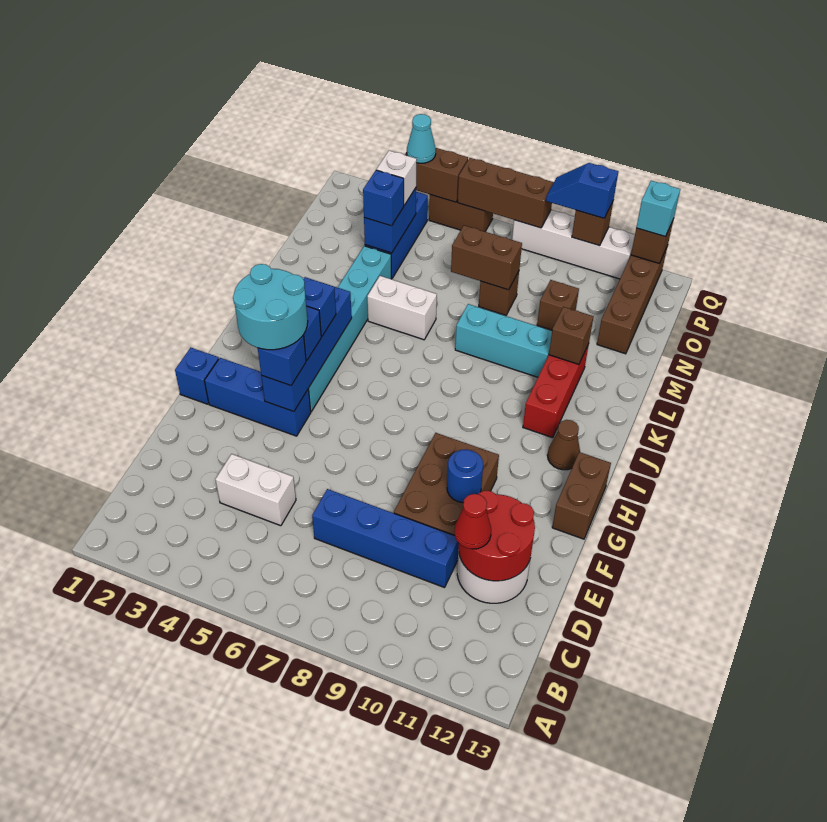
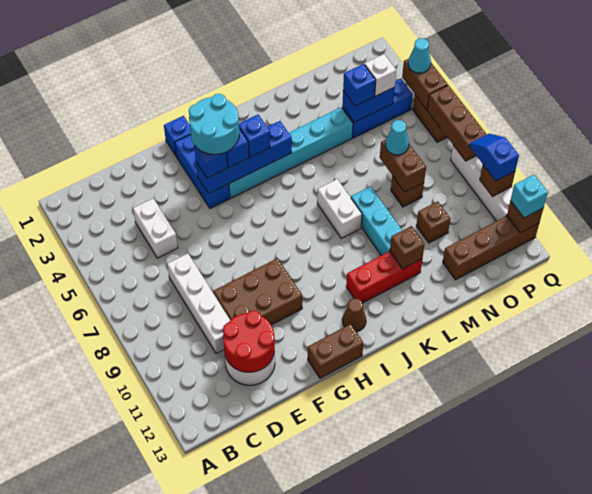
blue brick D7:D10 level 1 -> white brick D7:D10 level 1
red cone D11 level 3 -> none
blue round brick F10 level 2 -> none
white brick L5:L6 level 1 -> white brick K7:K8 level 1
none -> cyan cone N7 level 3

